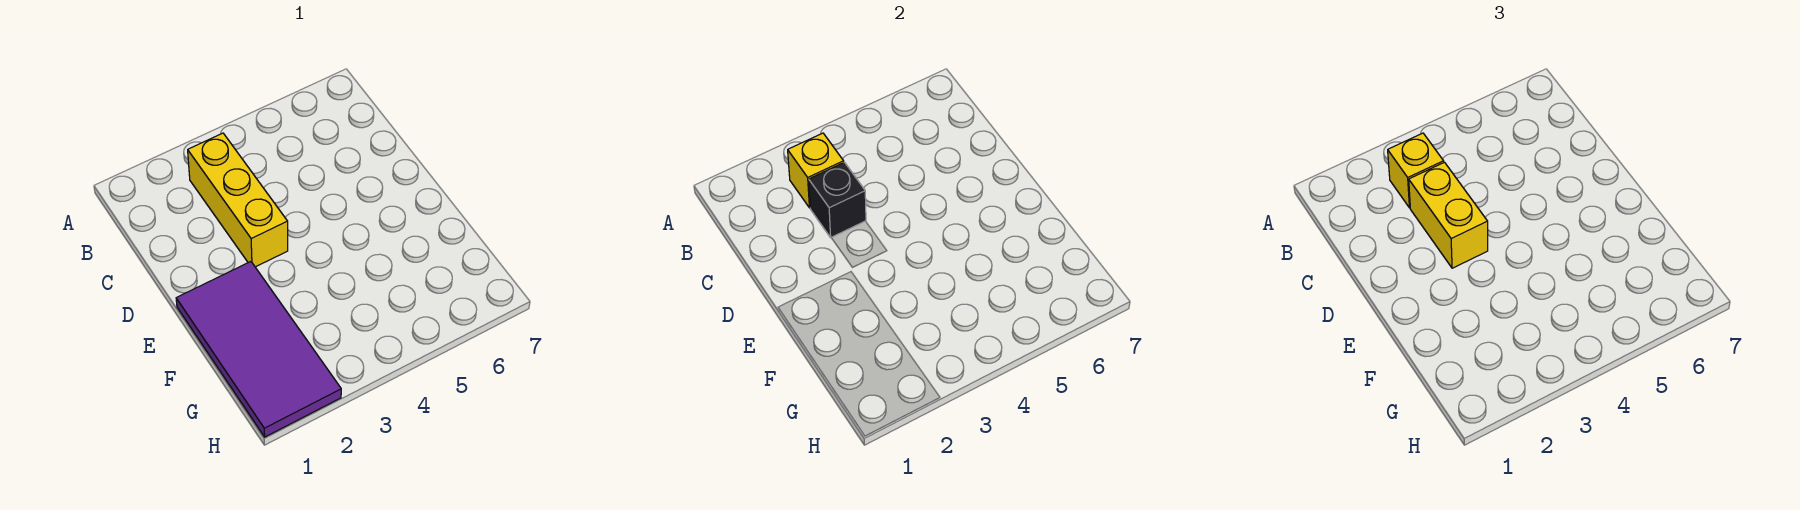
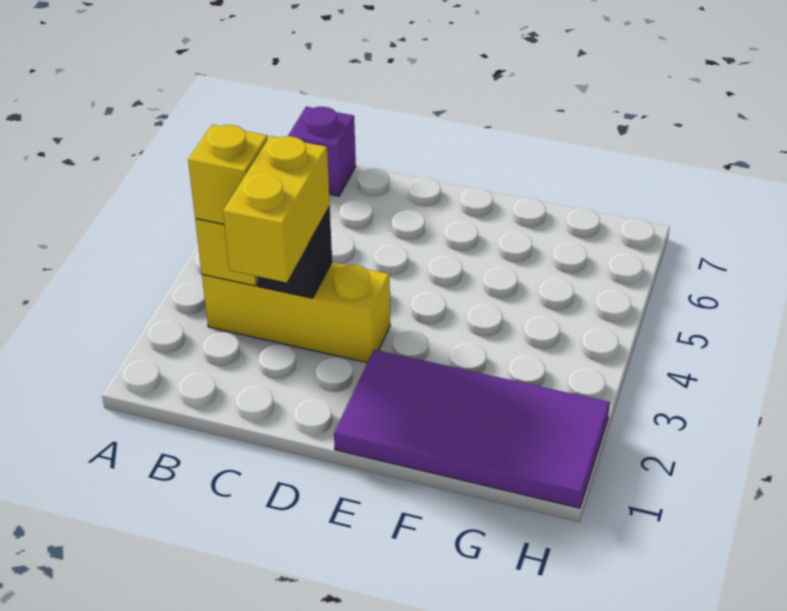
none -> purple brick B7 level 1
yellow brick C3:D3 level 3 -> yellow brick C2:C3 level 3

